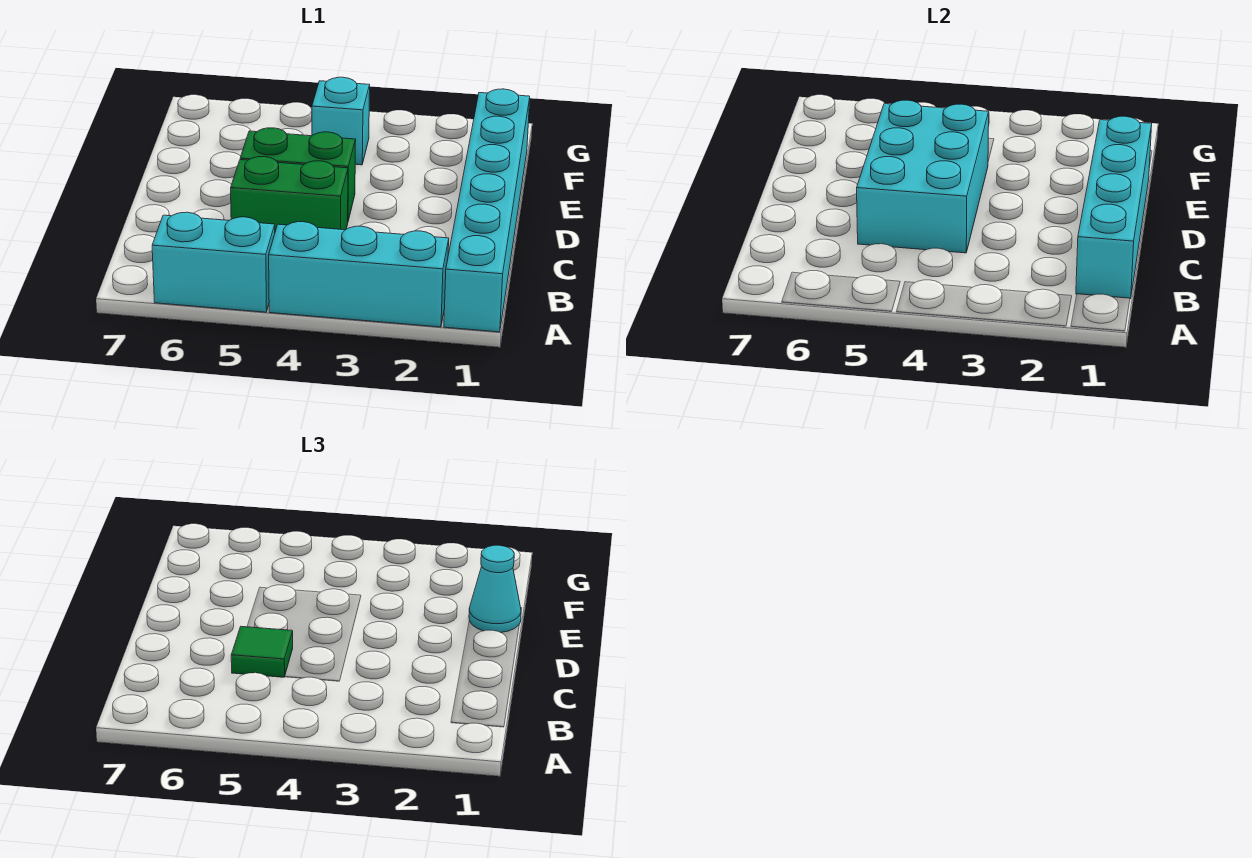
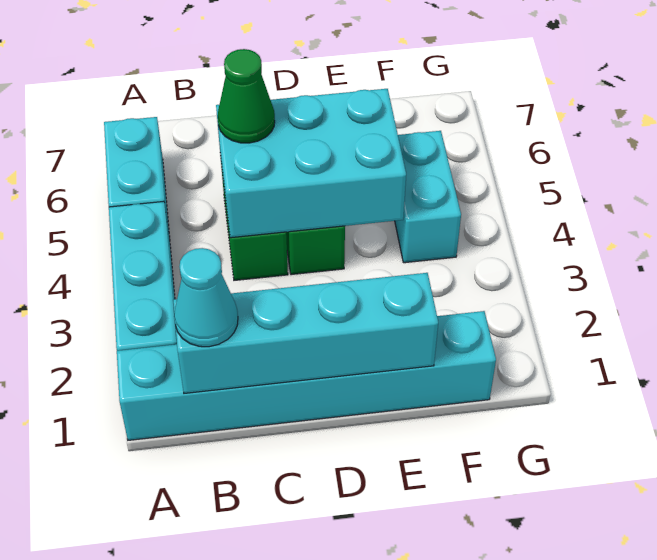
green tile C5 level 3 -> green cone C5 level 3
cyan cone E1 level 3 -> cyan cone B1 level 3
cyan brick F4 level 1 -> cyan brick F4:F5 level 1

